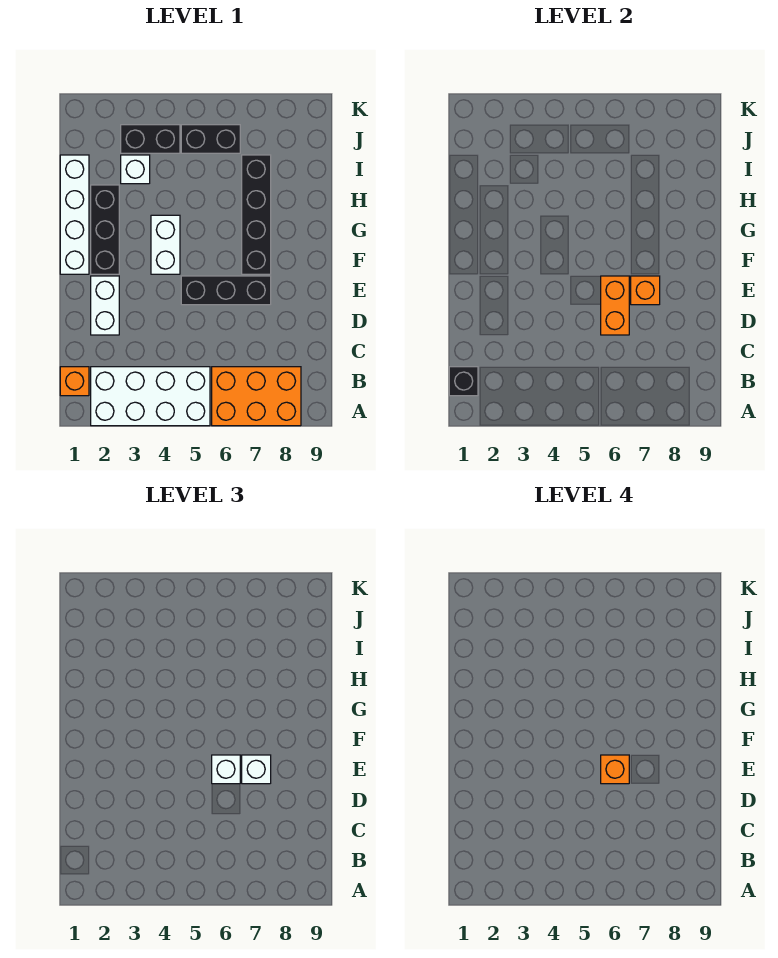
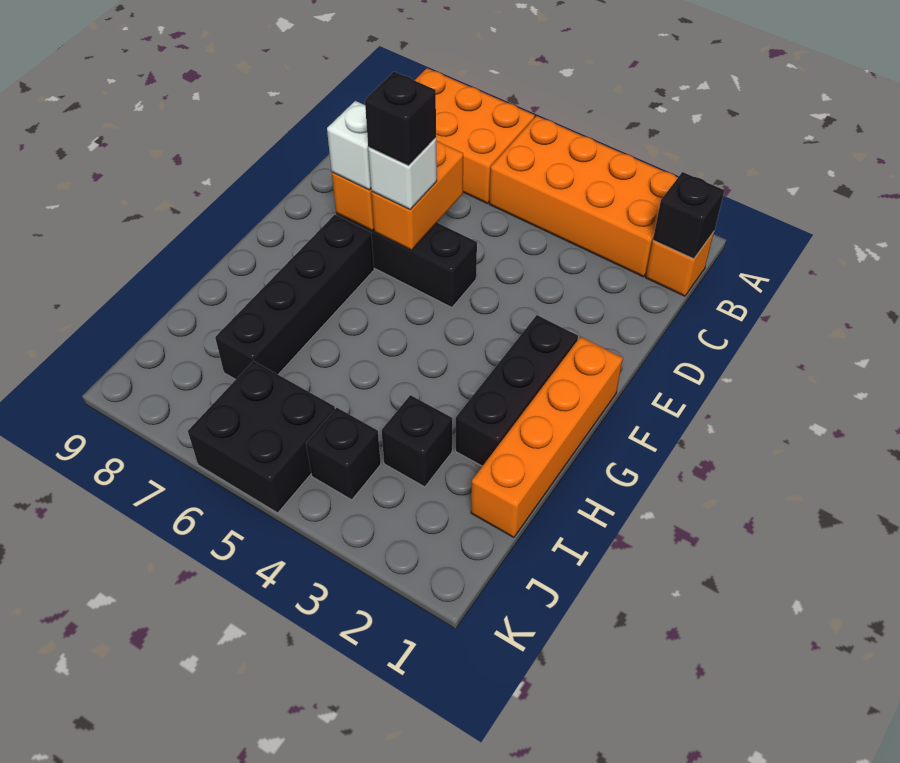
white brick A2:B5 level 1 -> orange brick A2:B5 level 1
white brick D2:E2 level 1 -> none
orange brick E6 level 4 -> black brick E6 level 4
white brick F1:I1 level 1 -> orange brick F1:I1 level 1
white brick F4:G4 level 1 -> none
white brick I3 level 1 -> black brick I3 level 1
black brick J3:J4 level 1 -> black brick J4 level 1
black brick J5:J6 level 1 -> black brick J5:K6 level 1

